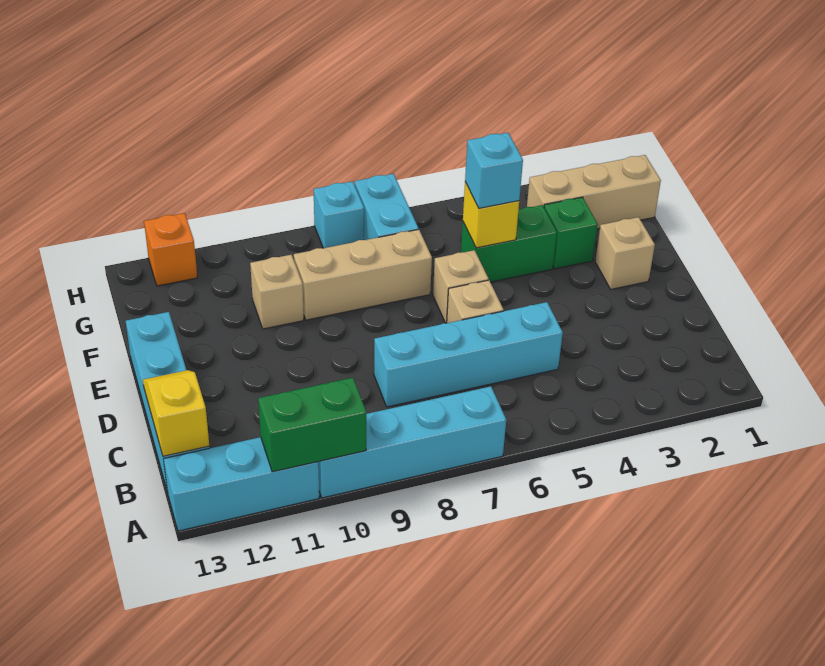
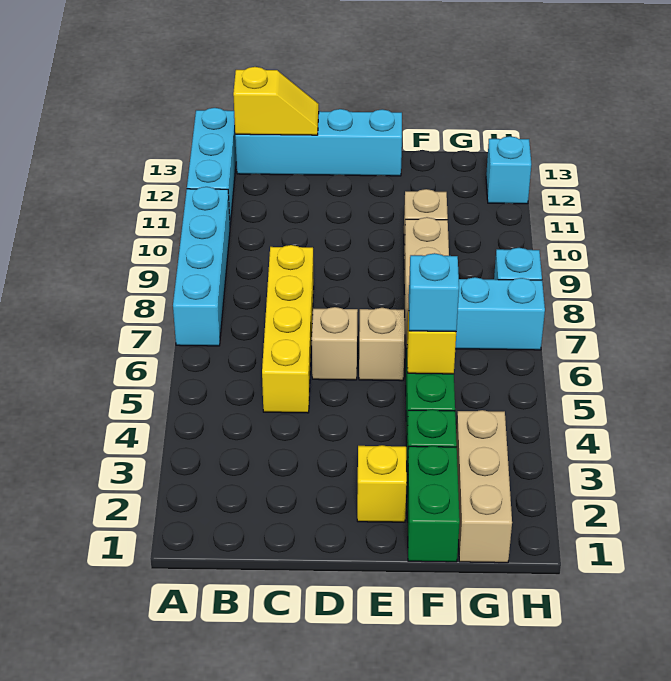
green brick A10:A11 level 2 -> green brick F1:F2 level 1
cyan brick C5:C8 level 1 -> yellow brick C5:C8 level 1
tan brick E2 level 1 -> yellow brick E2 level 1
orange brick H12 level 1 -> cyan brick H12 level 1

